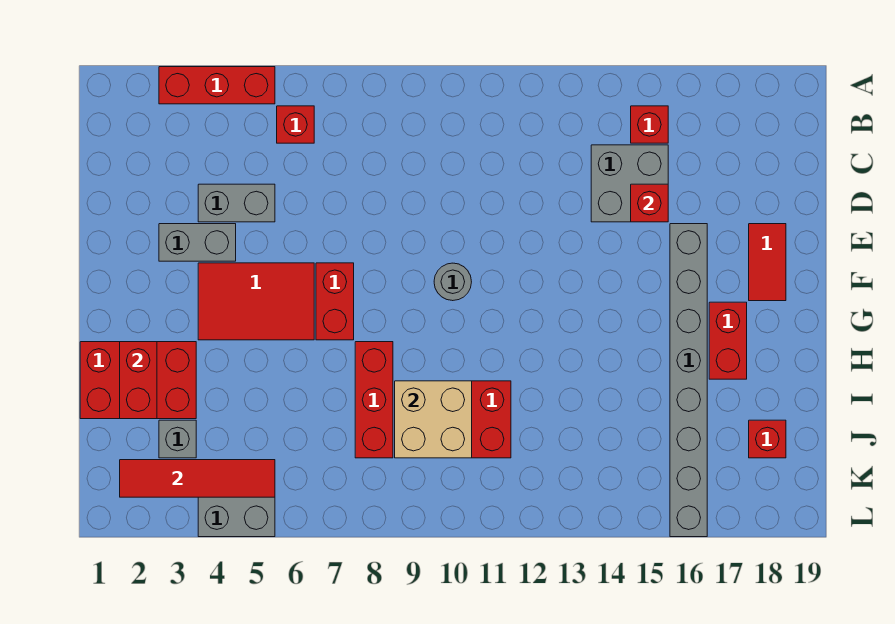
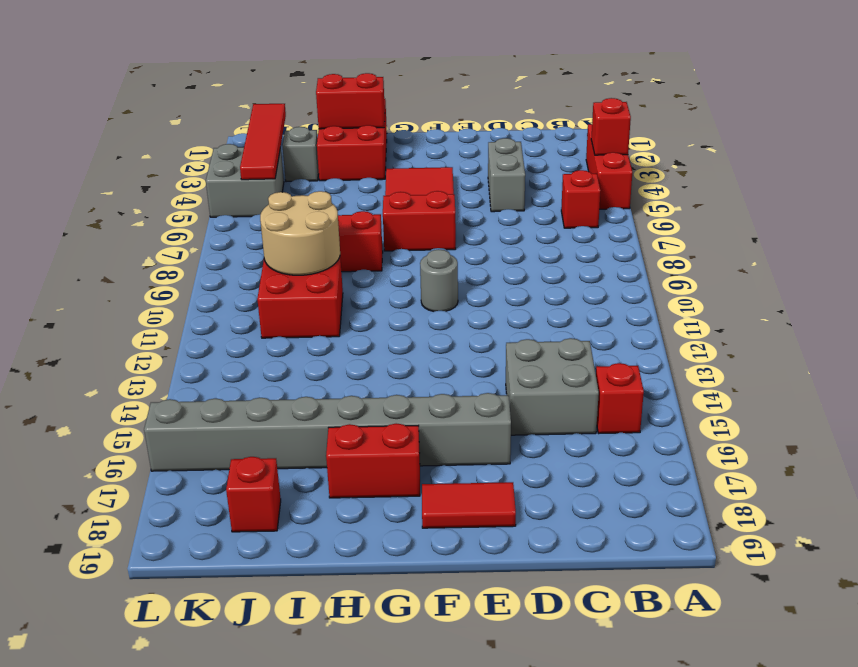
red brick D15 level 2 -> red brick A4 level 2
grey brick E3:E4 level 1 -> none
tan brick I9:J10 level 2 -> tan round brick I9:J10 level 2

